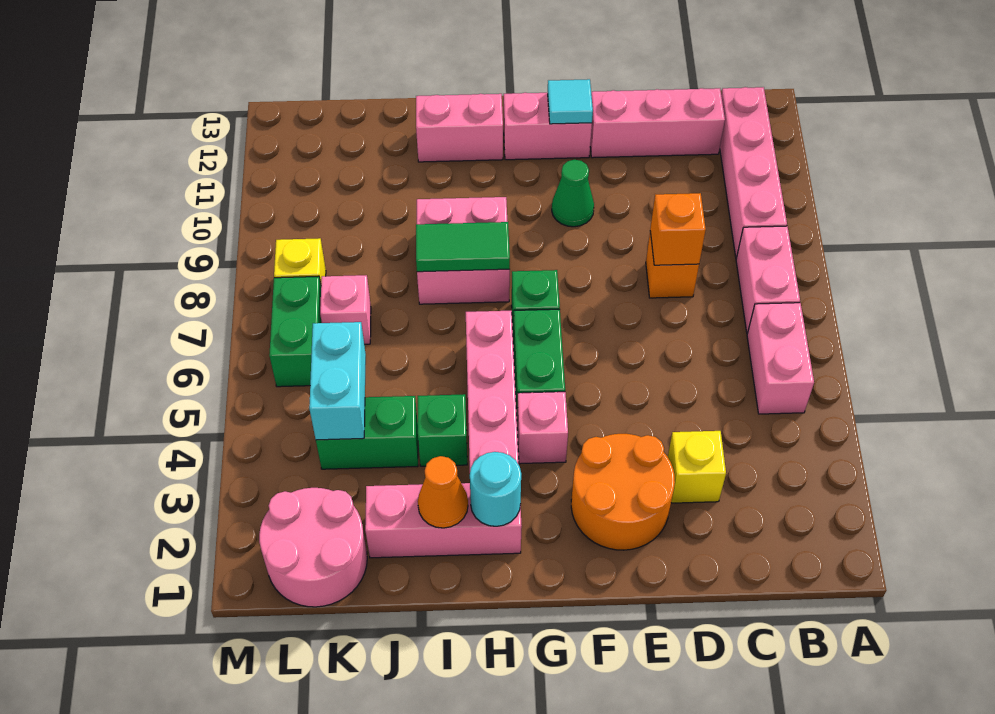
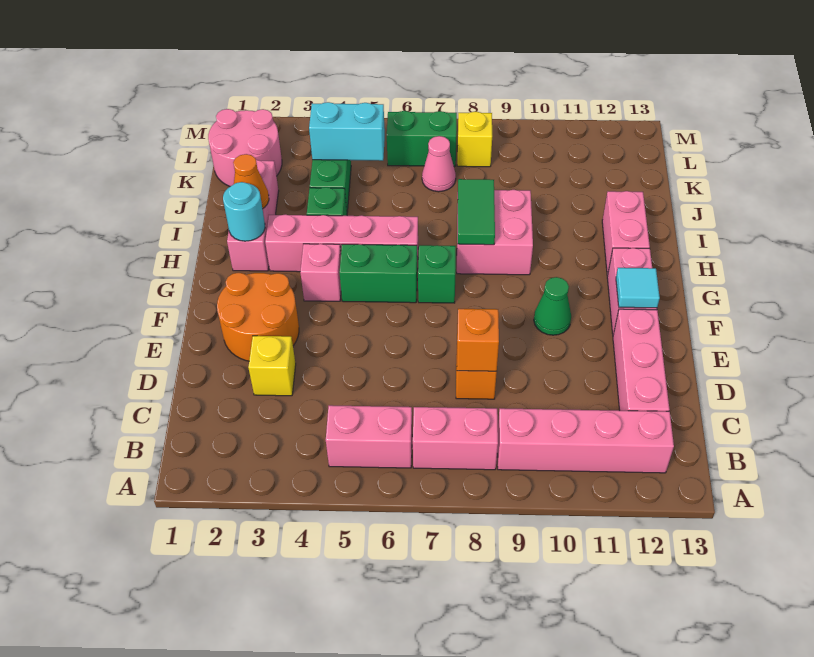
pink brick K7 level 1 -> pink cone K7 level 1

